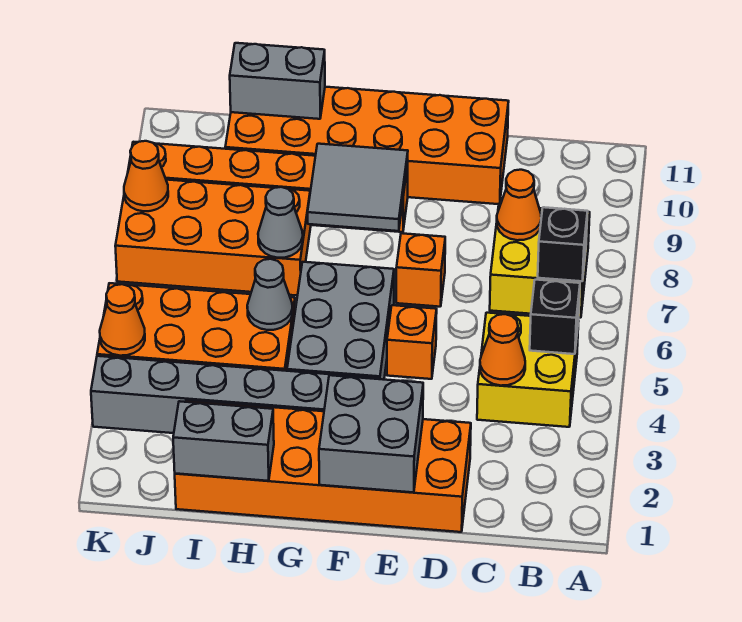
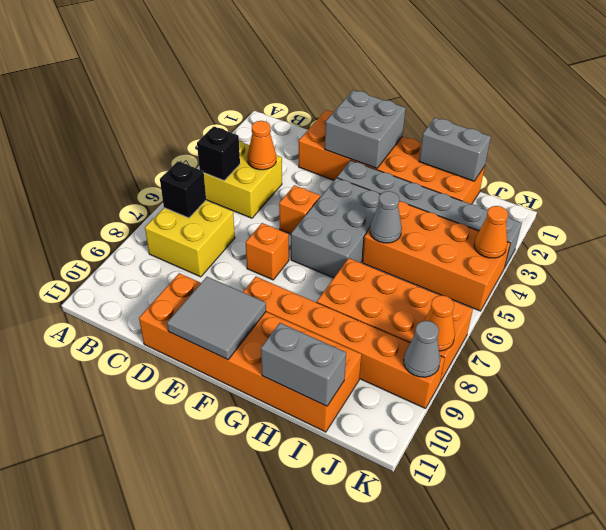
orange cone C8 level 2 -> none
grey tile F8:G9 level 2 -> grey tile E10:F11 level 2
grey cone H7 level 2 -> grey cone K9 level 2

